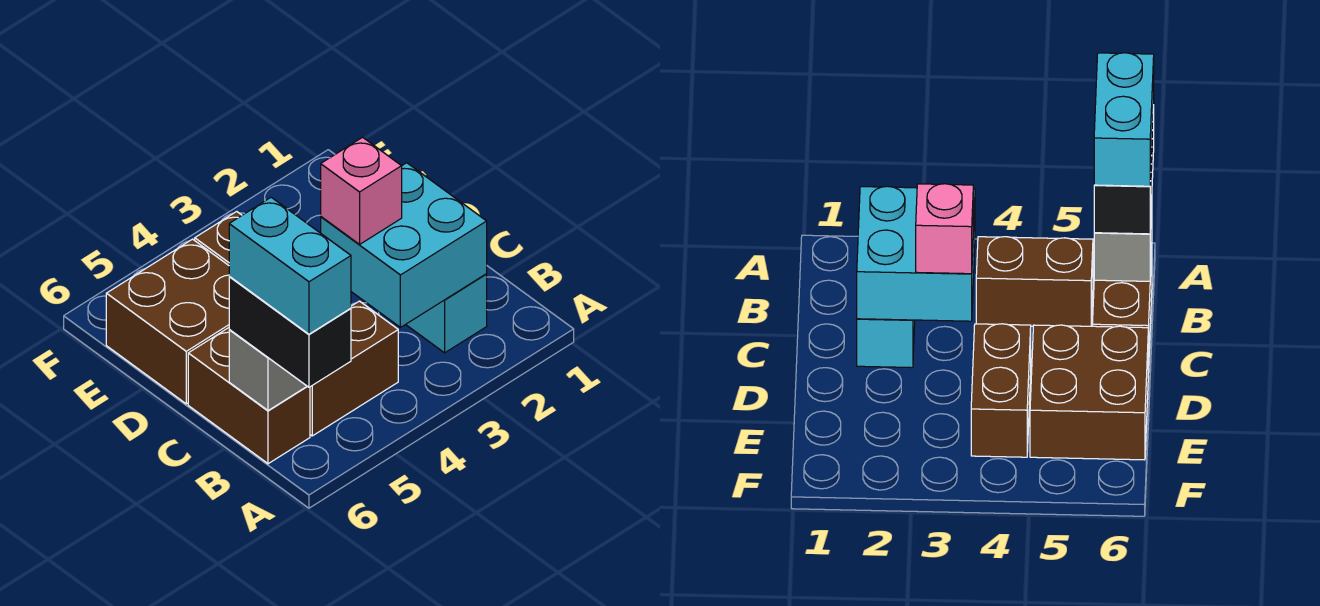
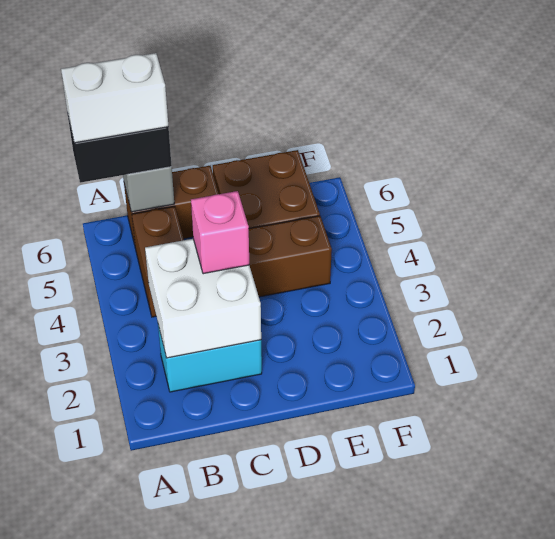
cyan brick A6:B6 level 4 -> white brick A6:B6 level 4
cyan brick B2:C3 level 2 -> white brick B2:C3 level 2

